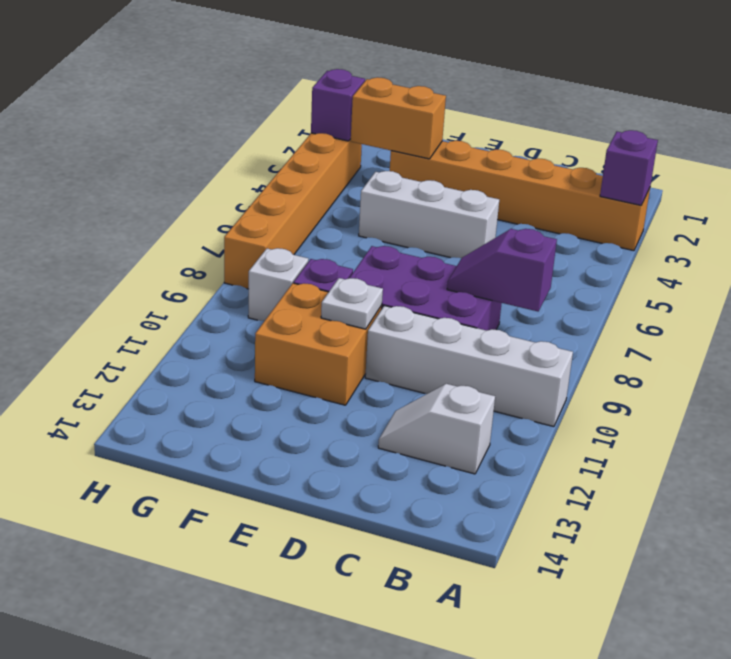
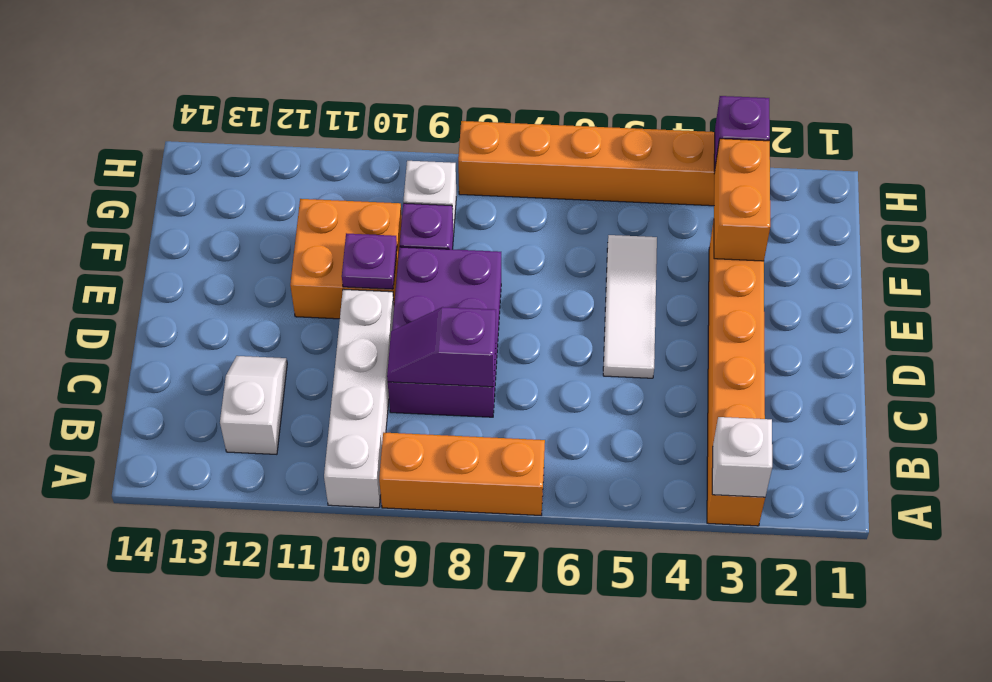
purple brick A3 level 2 -> white brick A3 level 2
none -> orange brick A7:A9 level 1
purple slope B8:C8 level 2 top B -> purple slope C8:C9 level 2 top 8
white brick D5:F5 level 1 -> white tile D5:F5 level 1
white plate E10 level 2 -> purple plate E10 level 2

